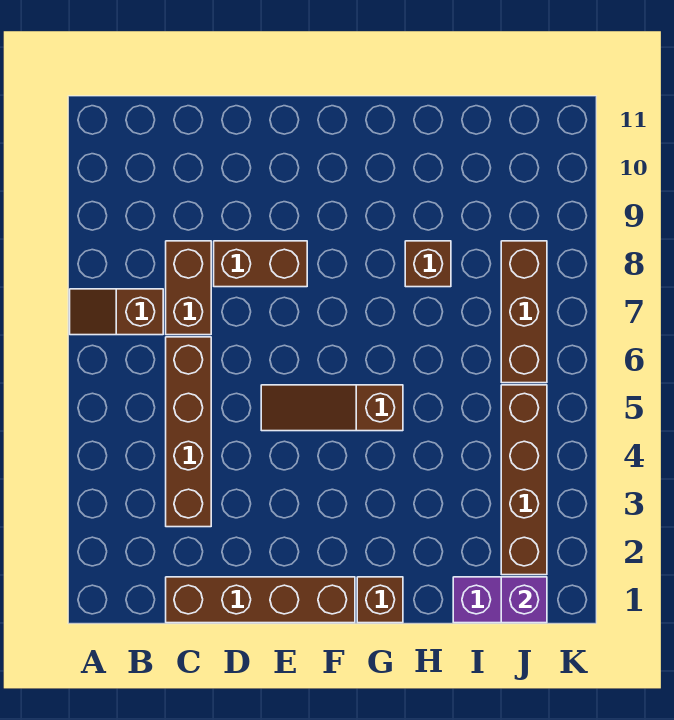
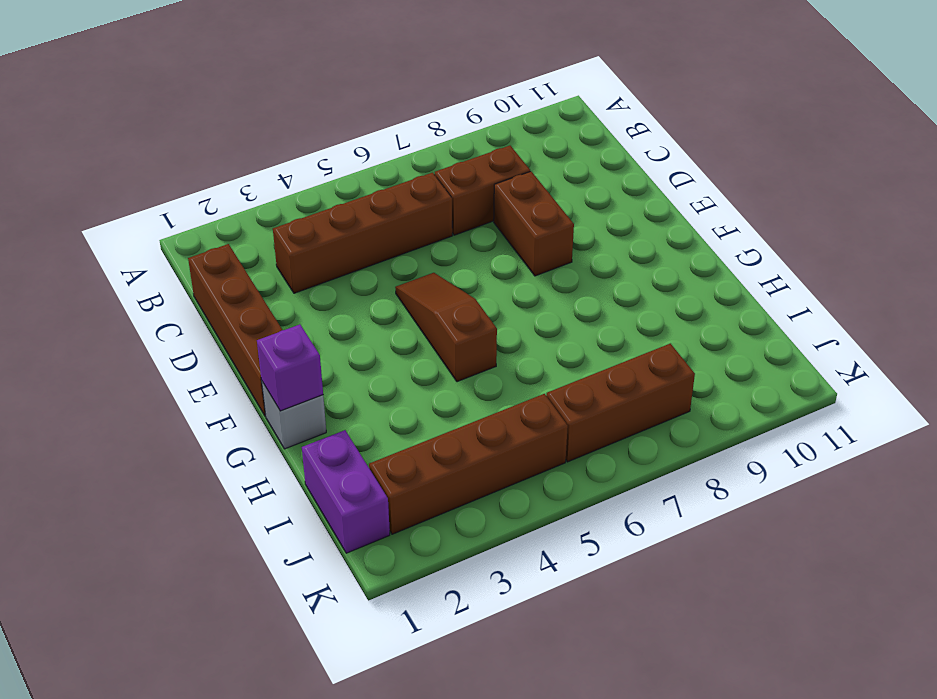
brown slope A7:B7 level 1 top B -> none
brown brick G1 level 1 -> grey brick G1 level 1
brown brick H8 level 1 -> none
purple brick J1 level 2 -> purple brick G1 level 2

